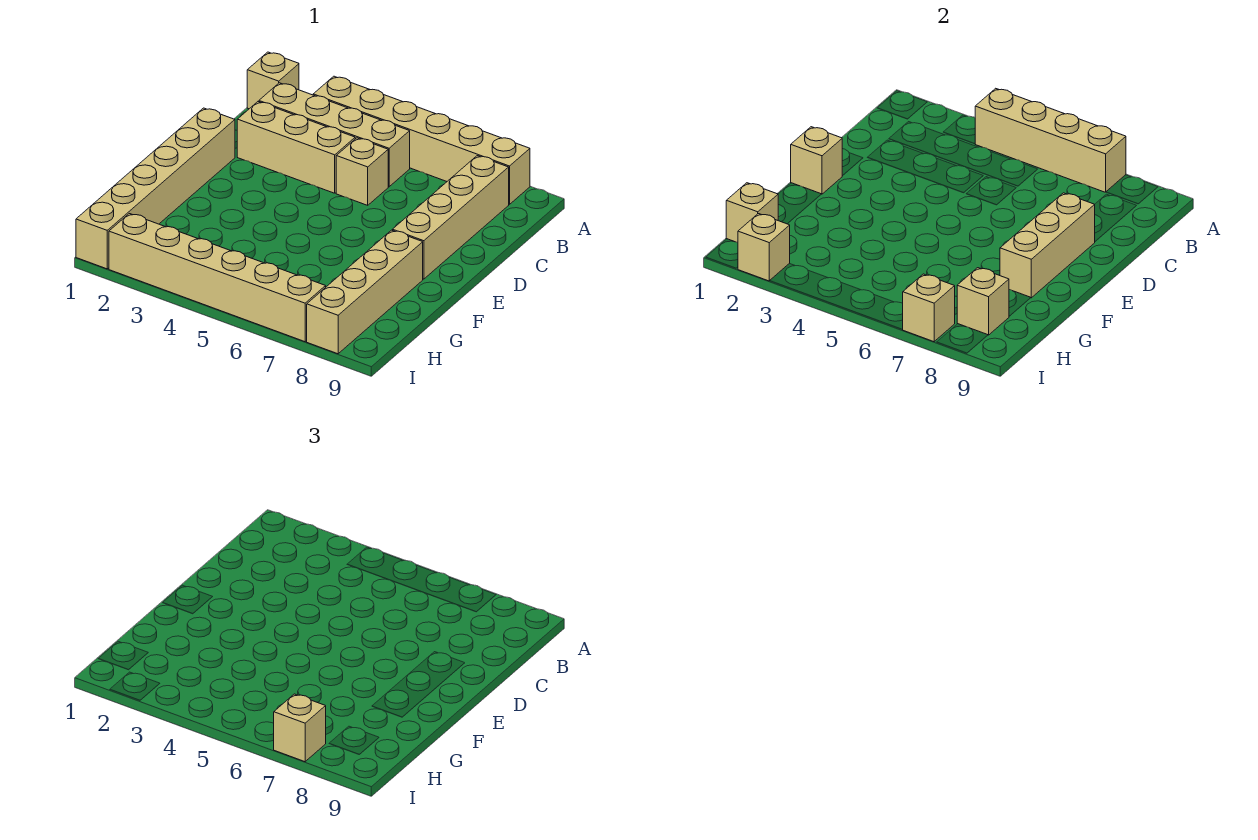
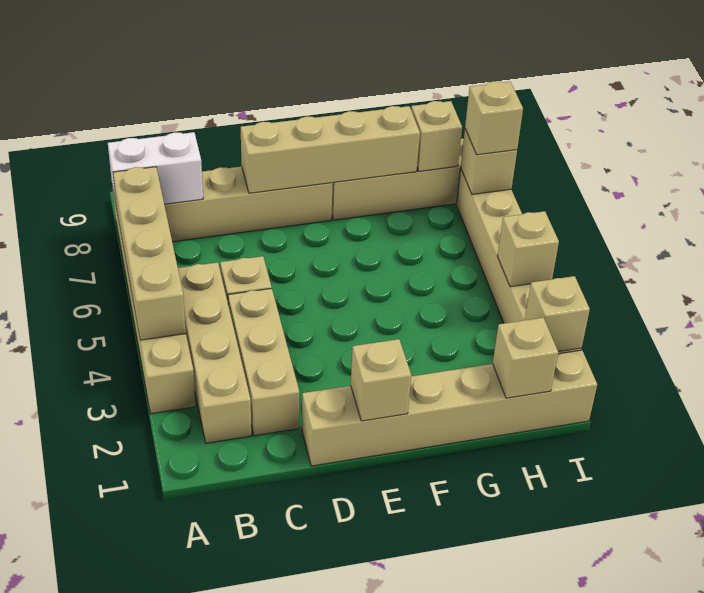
tan brick A1 level 1 -> tan brick I4 level 2
none -> white brick A8:B8 level 2
tan brick D8:F8 level 2 -> tan brick D8:G8 level 2

